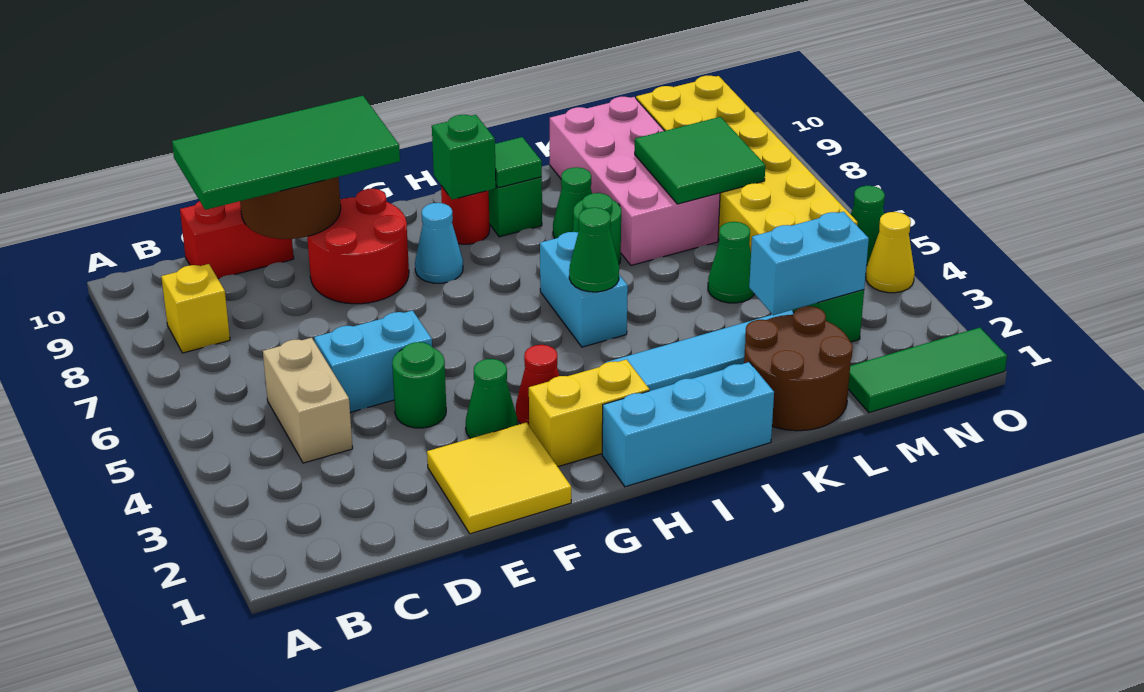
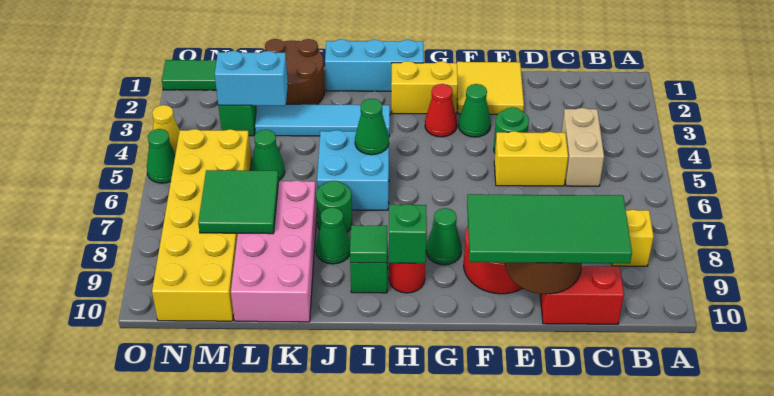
cyan brick D5:E5 level 1 -> yellow brick D5:E5 level 1
cyan cone G8 level 1 -> green cone G8 level 1
cyan brick I5:I6 level 1 -> cyan brick I5:J6 level 1

